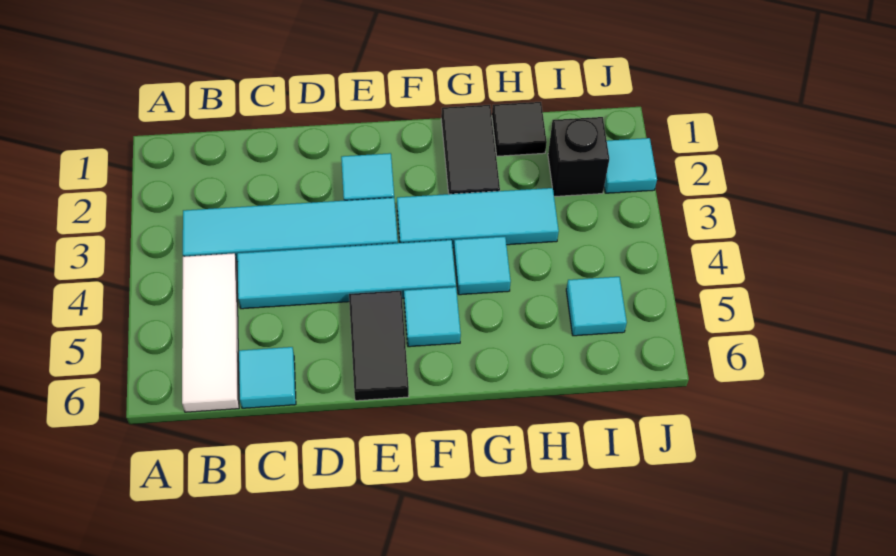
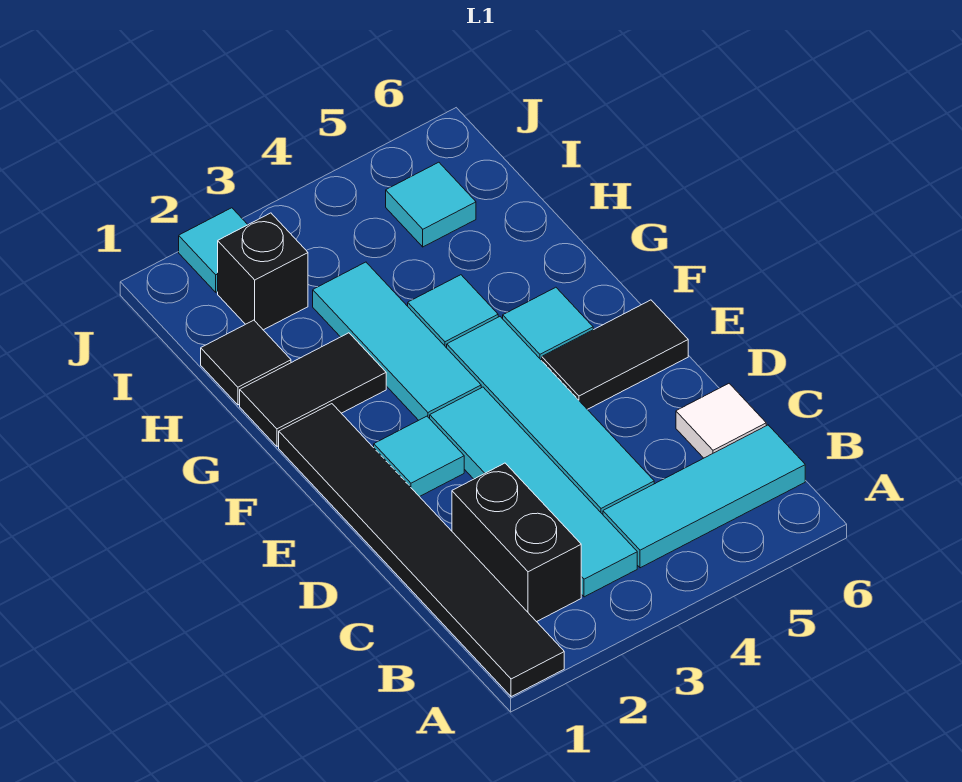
none -> black tile A1:F1 level 1
none -> black brick B2:C2 level 1
white tile B4:B6 level 1 -> cyan tile B4:B6 level 1
cyan tile C6 level 1 -> white tile C6 level 1

